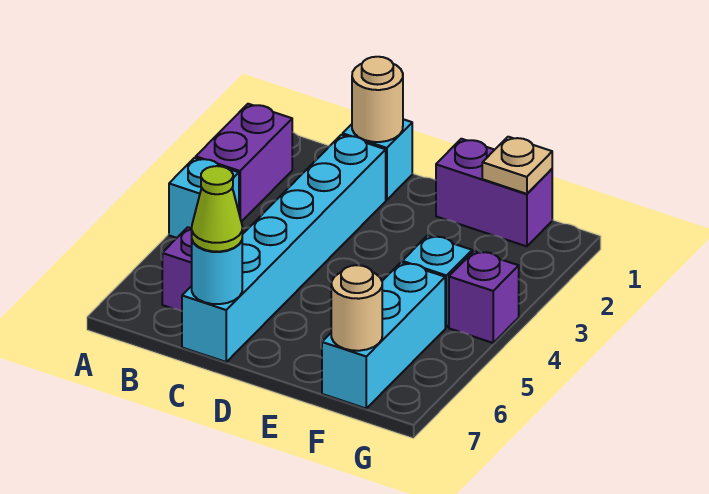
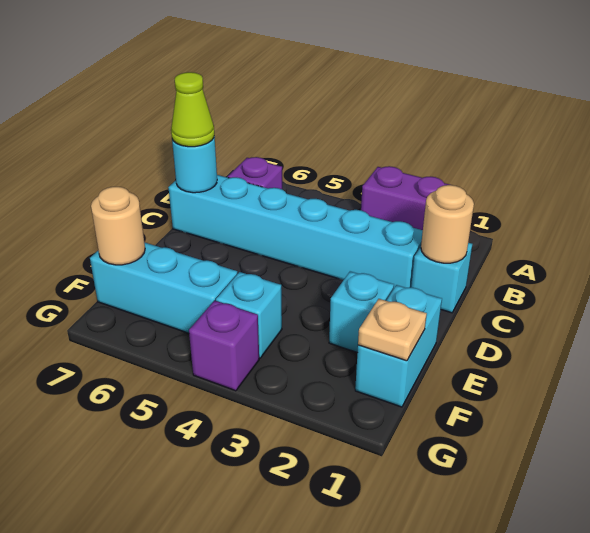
cyan brick A4 level 1 -> cyan brick E2 level 1
purple brick E1:F1 level 1 -> cyan brick E1:F1 level 1

